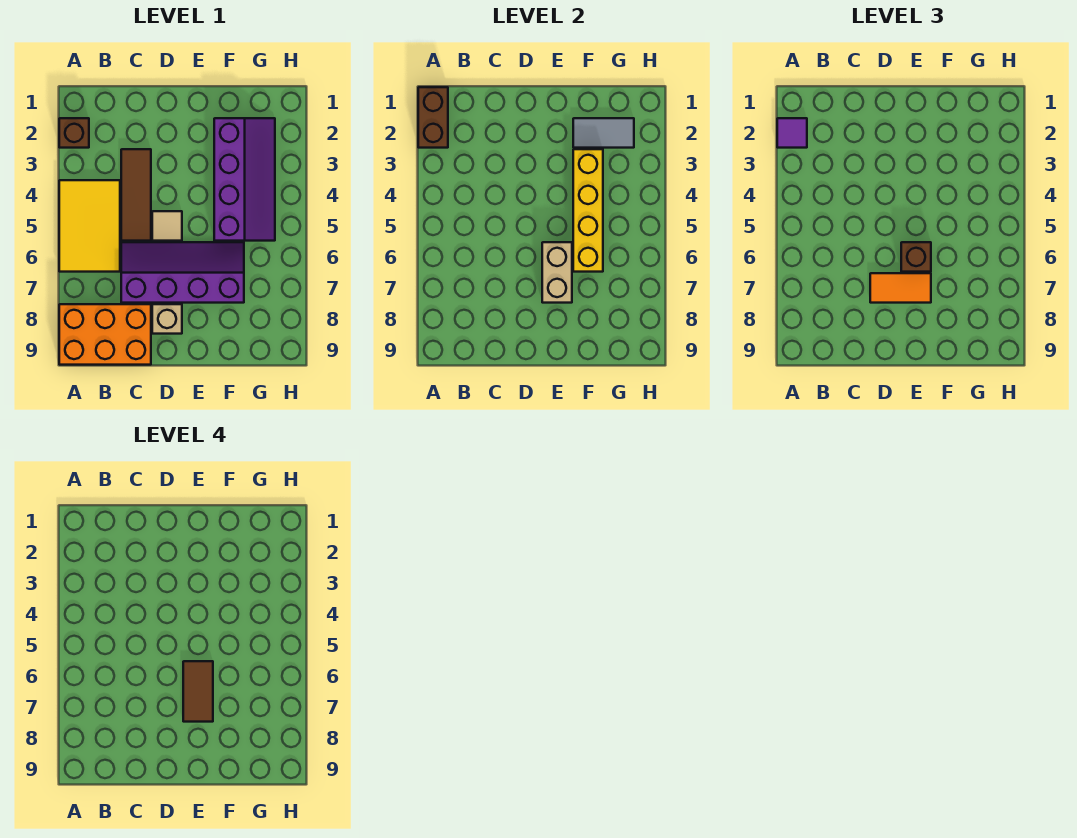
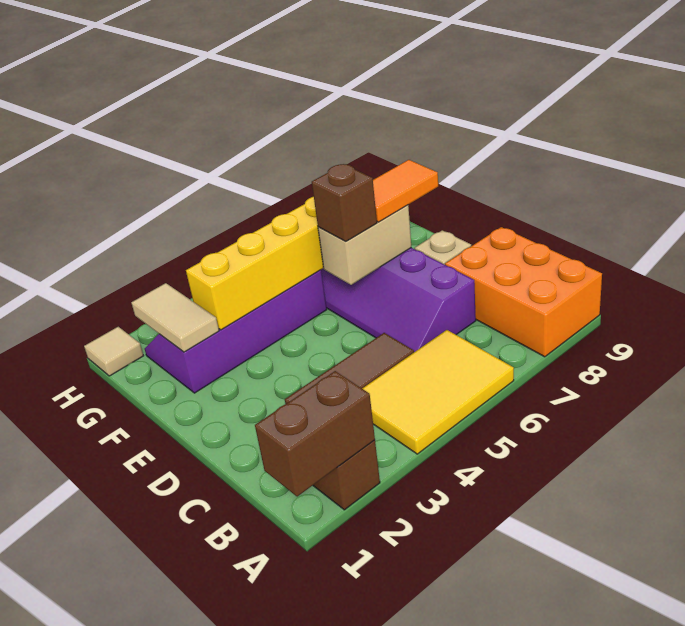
purple tile A2 level 3 -> none
tan tile D5 level 1 -> tan tile H1 level 1
orange tile D7:E7 level 3 -> orange tile E7:E8 level 3
brown tile E6:E7 level 4 -> none
grey tile F2:G2 level 2 -> tan tile F2:G2 level 2

